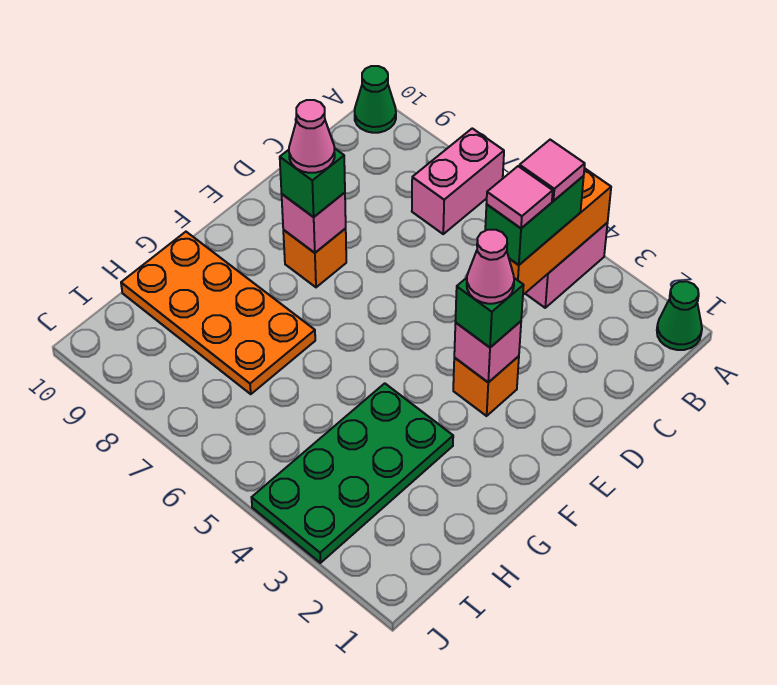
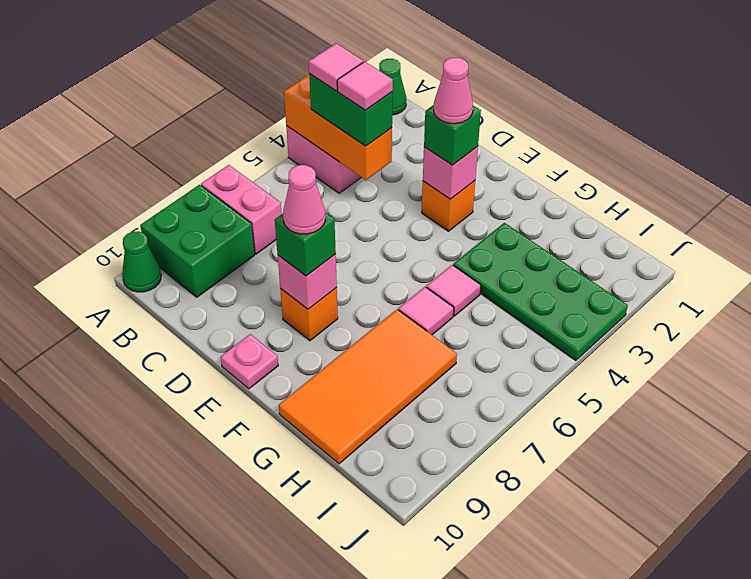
none -> green brick A8:B9 level 1
none -> pink plate E10 level 1
none -> pink tile G5 level 1
none -> pink tile G6 level 1
orange plate G7:H10 level 1 -> orange tile G7:H10 level 1

